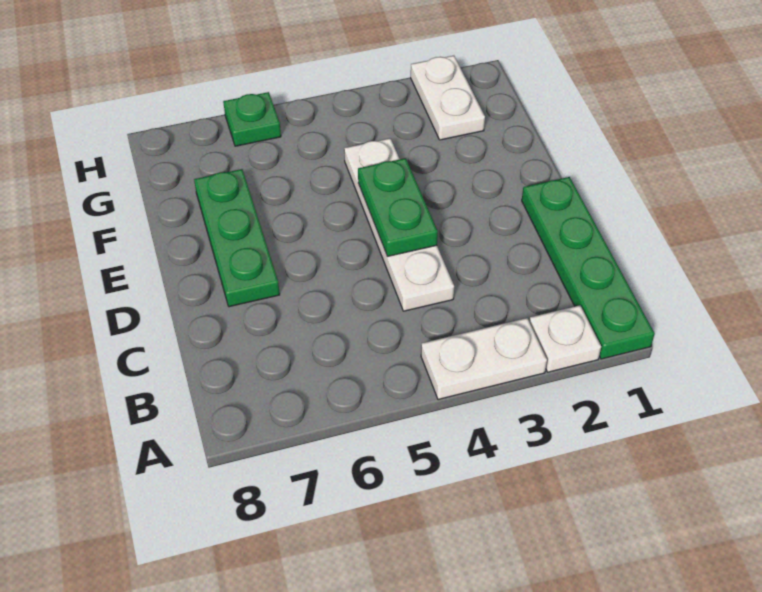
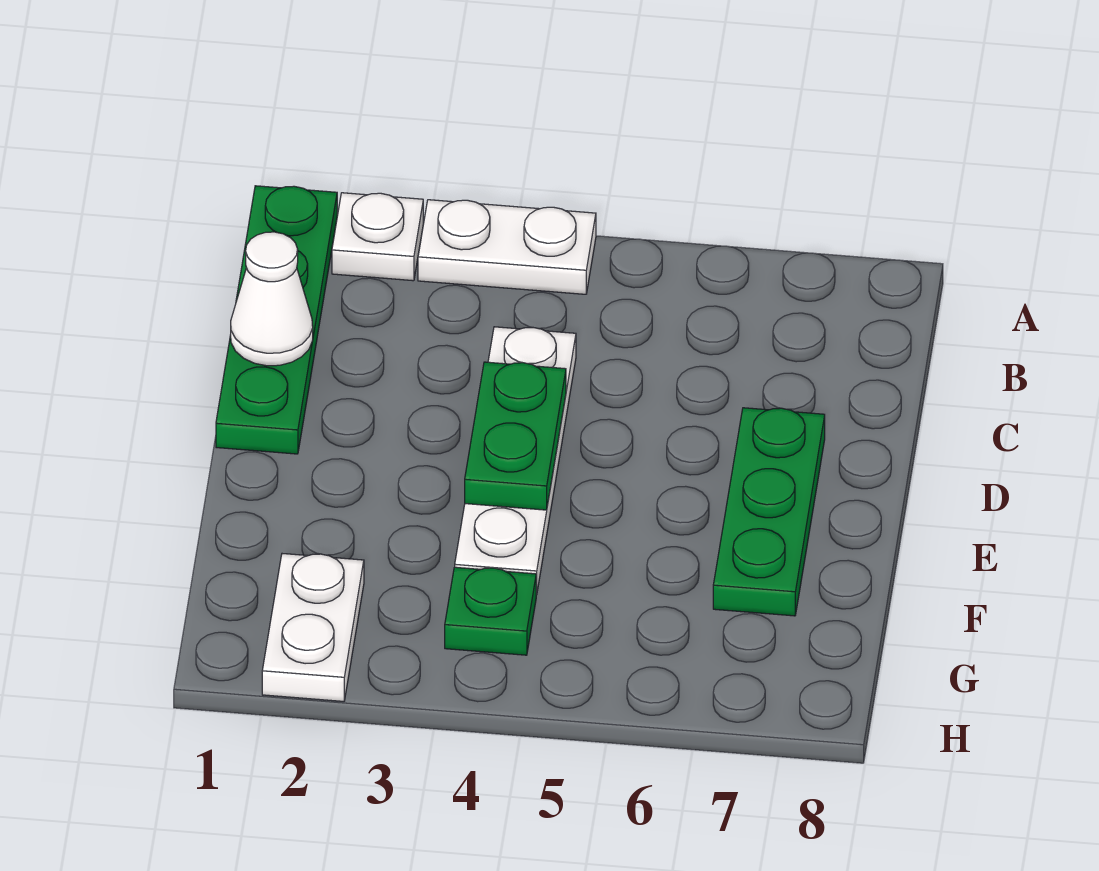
none -> white cone C1 level 2
green plate H6 level 1 -> green plate G4 level 1

